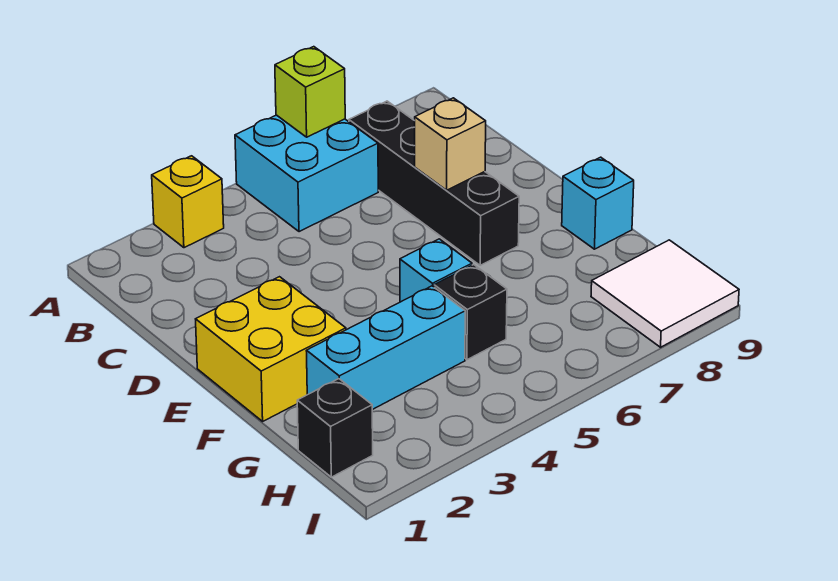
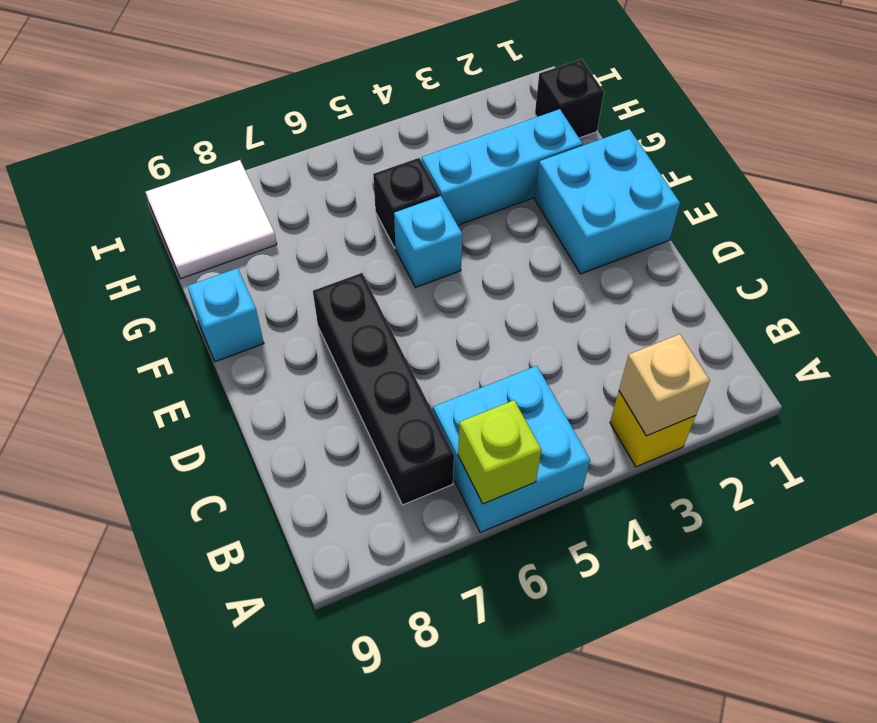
tan brick D7 level 2 -> tan brick A3 level 2
yellow brick E1:F2 level 1 -> cyan brick E1:F2 level 1

